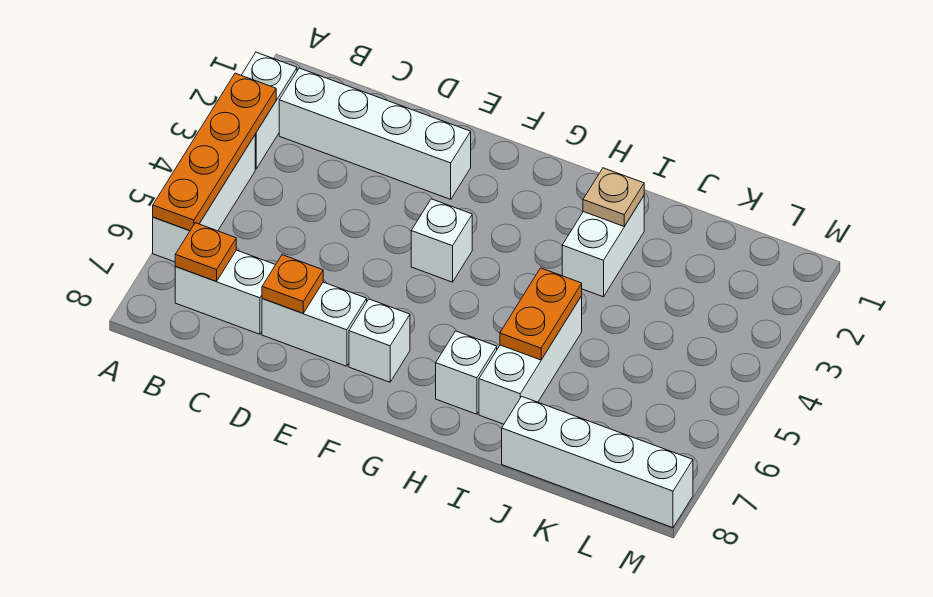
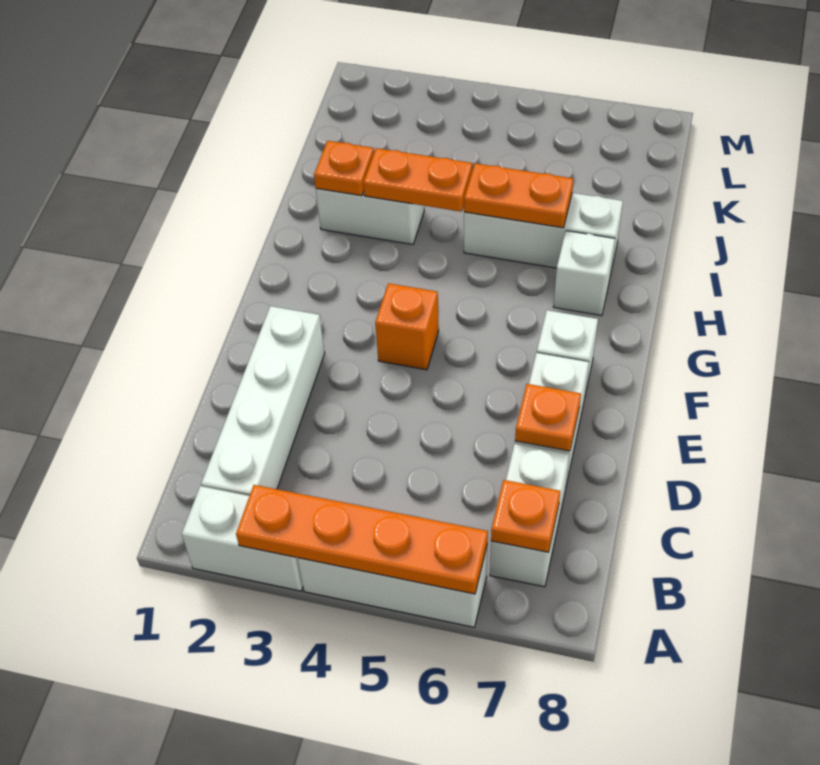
white brick F4 level 1 -> orange brick F4 level 1
tan plate I2 level 2 -> orange plate I2 level 2
none -> orange plate I3:I4 level 2
white brick J8:M8 level 1 -> none

